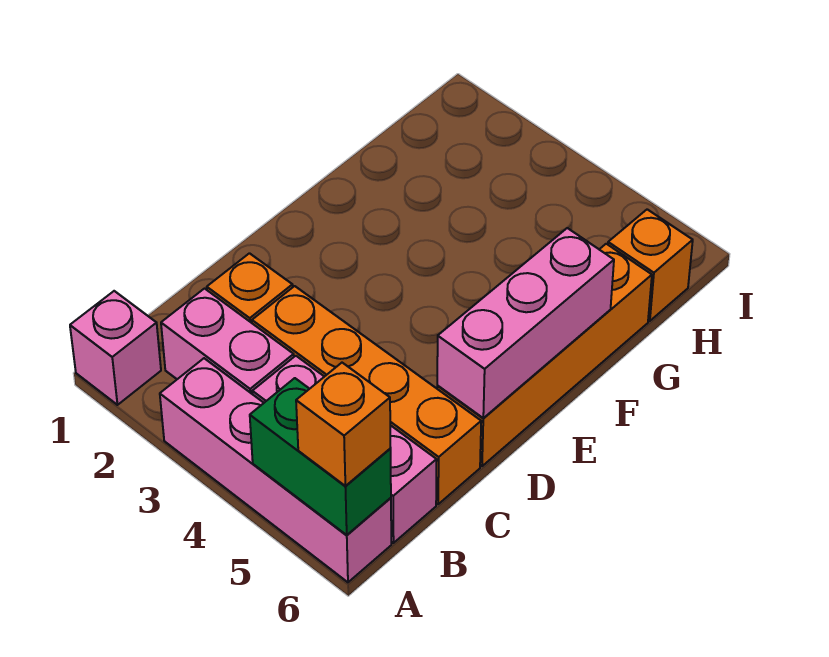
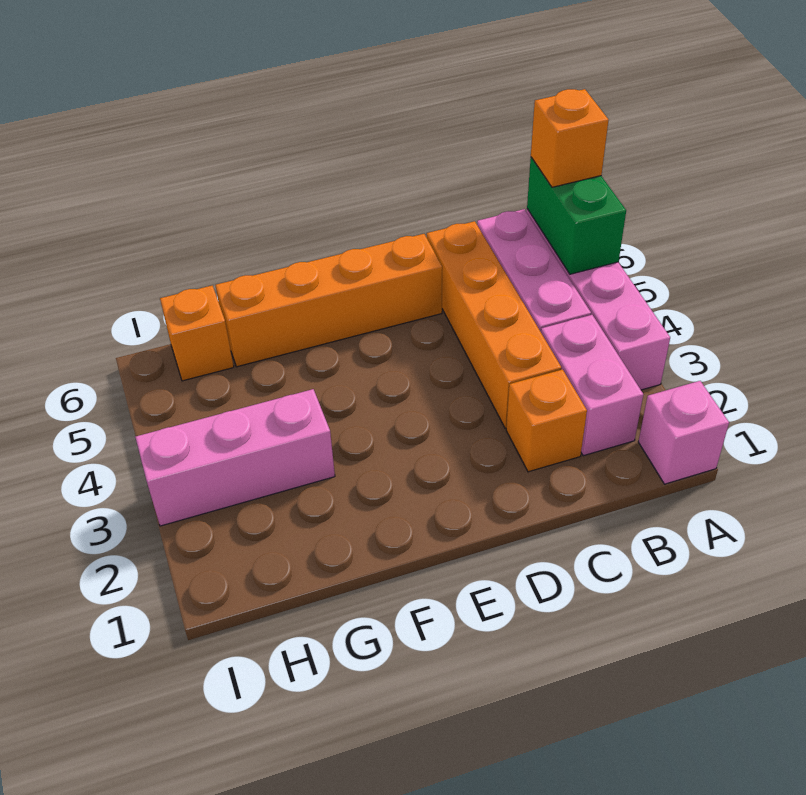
pink brick D6:F6 level 2 -> pink brick G3:I3 level 1

